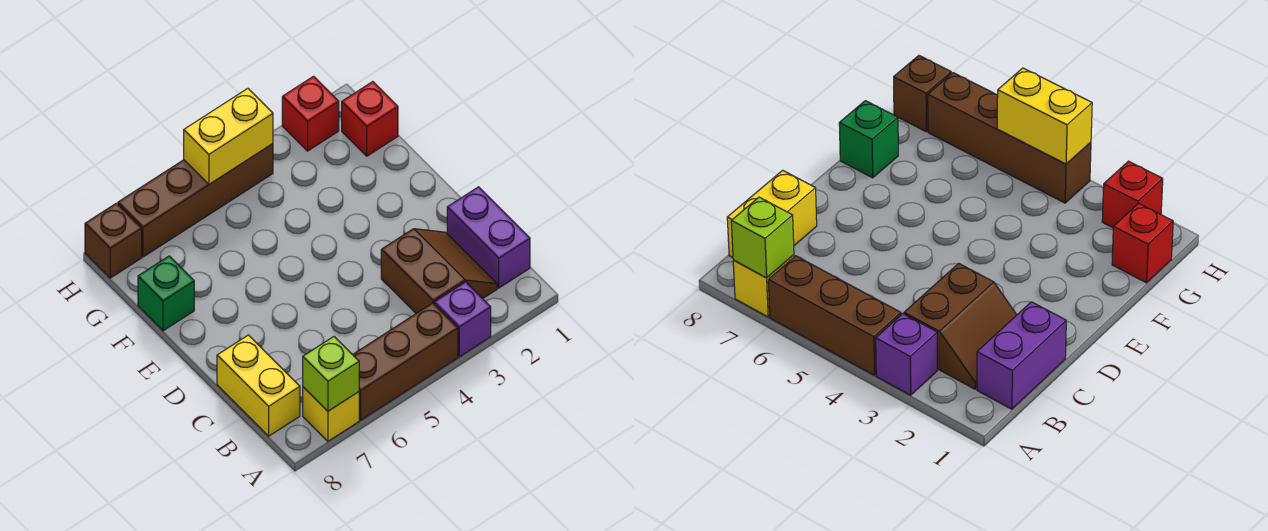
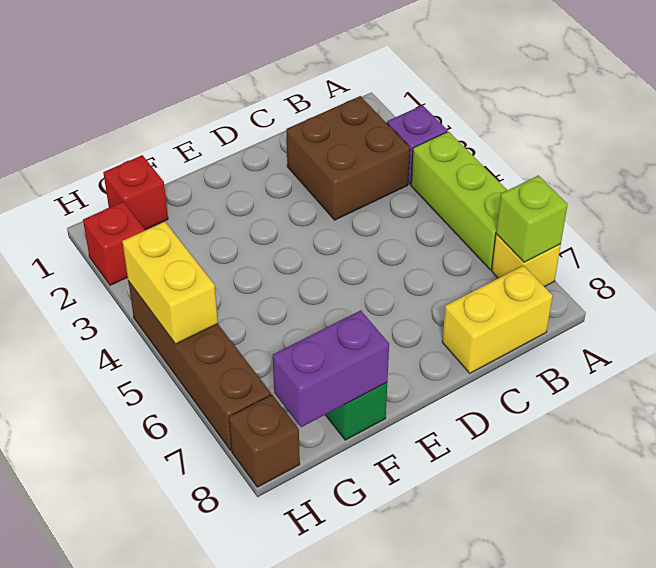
brown brick A4:A6 level 1 -> lime brick A4:A6 level 1
purple brick B1:C1 level 1 -> purple brick F8:G8 level 2
brown slope B2:C3 level 1 top 3 -> brown brick B2:C3 level 1

